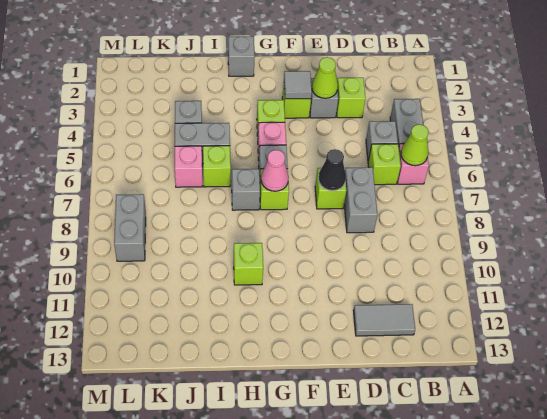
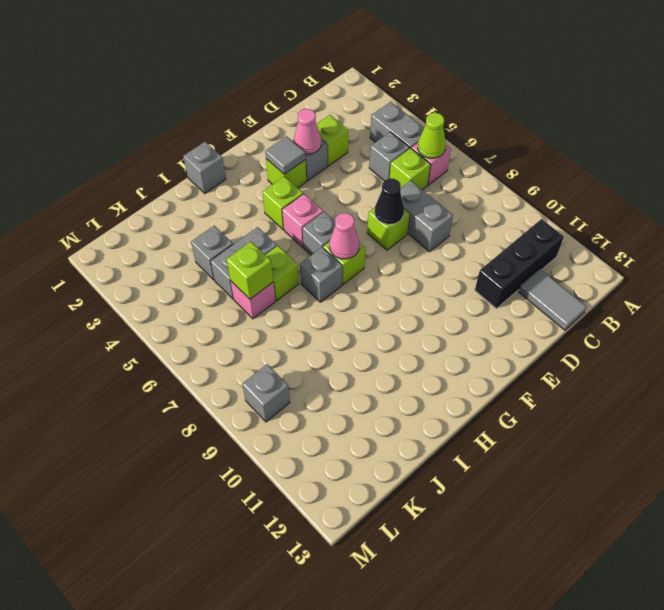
none -> black brick B11:D11 level 1
grey tile C12:D12 level 1 -> grey tile C12:C13 level 1
lime cone E3 level 2 -> pink cone E3 level 2
lime brick H10 level 1 -> lime brick J6 level 2
grey brick L8:L9 level 1 -> grey brick L9 level 1

